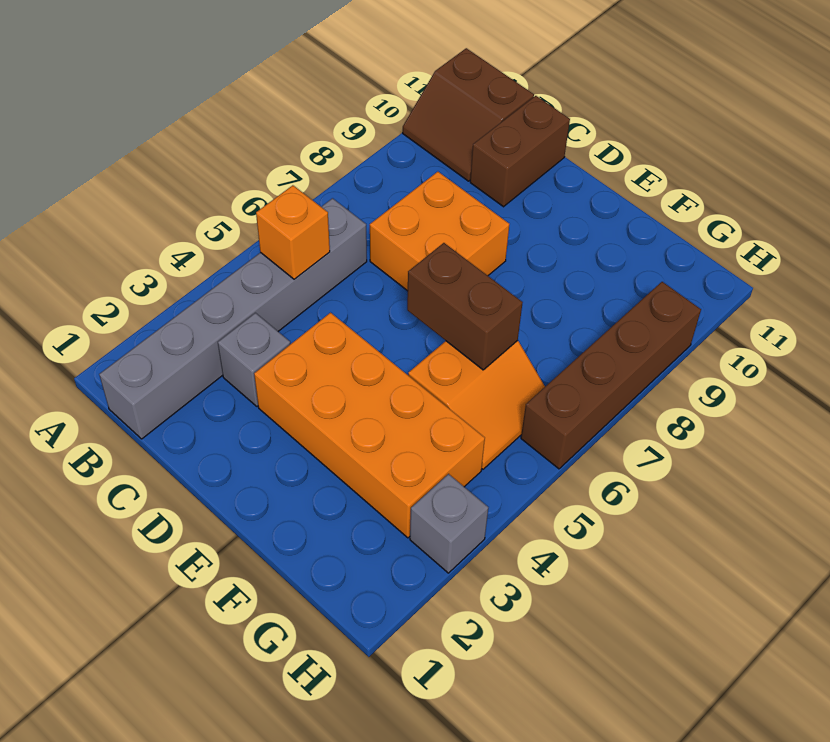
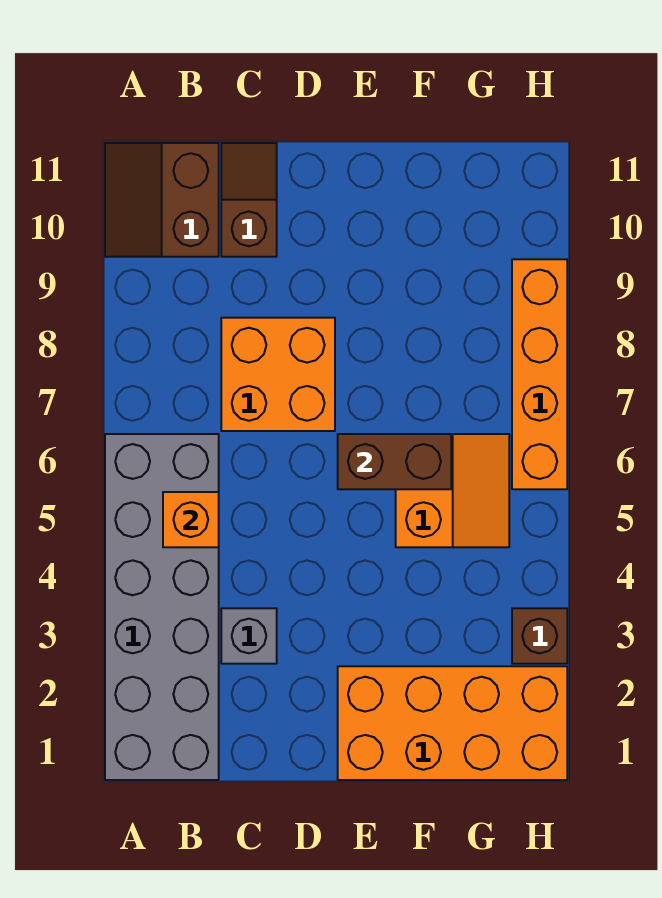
brown slope A10:B11 level 1 top 11 -> brown slope A10:B11 level 1 top B
grey brick B1:B6 level 1 -> grey brick A1:B6 level 1
brown brick C10:C11 level 1 -> brown slope C10:C11 level 1 top 10
orange brick D3:G4 level 1 -> orange brick E1:H2 level 1
grey brick H3 level 1 -> brown brick H3 level 1
brown brick H6:H9 level 1 -> orange brick H6:H9 level 1

